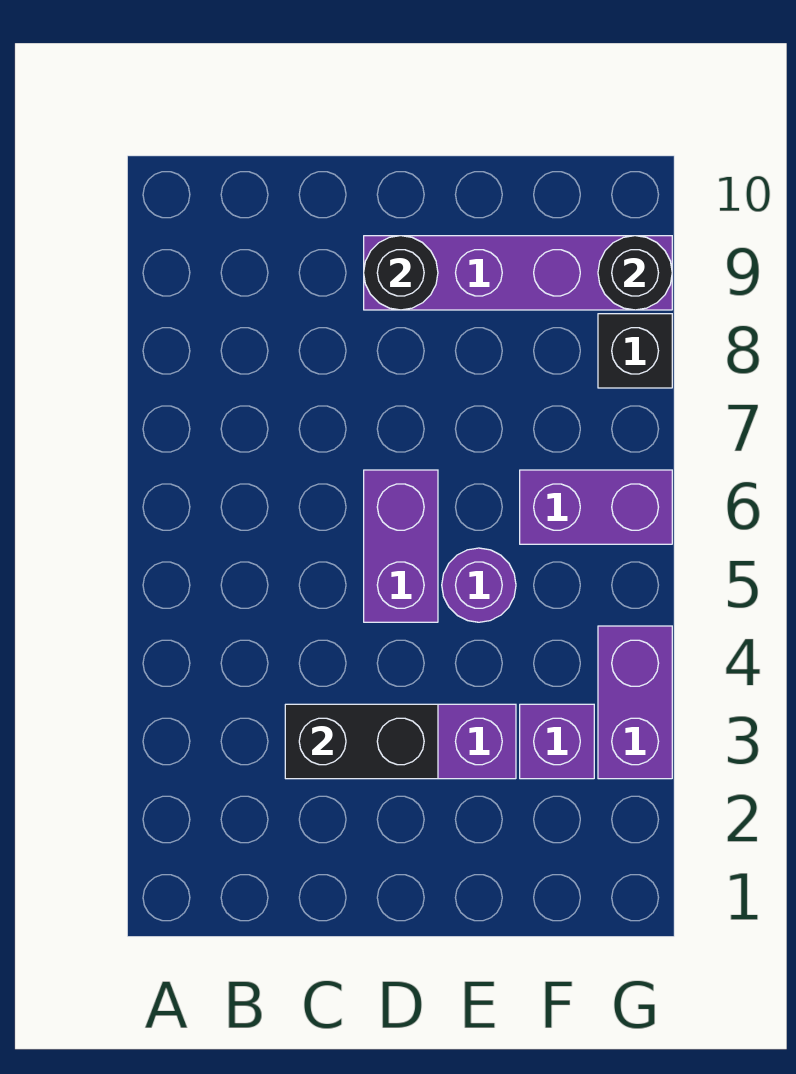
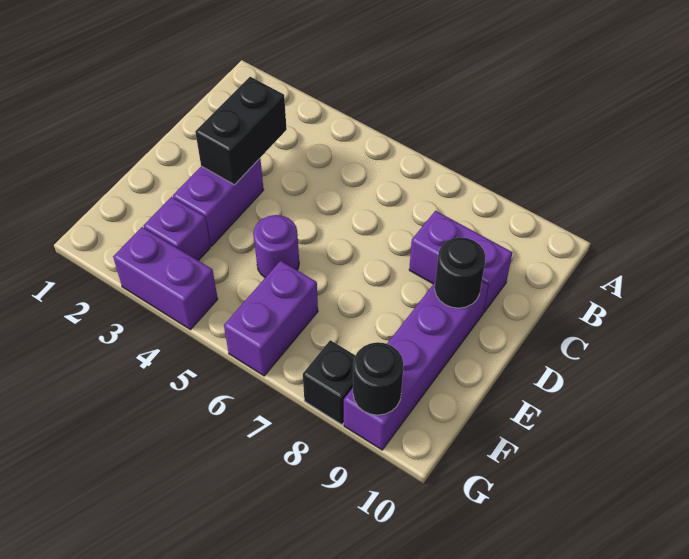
purple brick D5:D6 level 1 -> purple brick C8:C9 level 1

